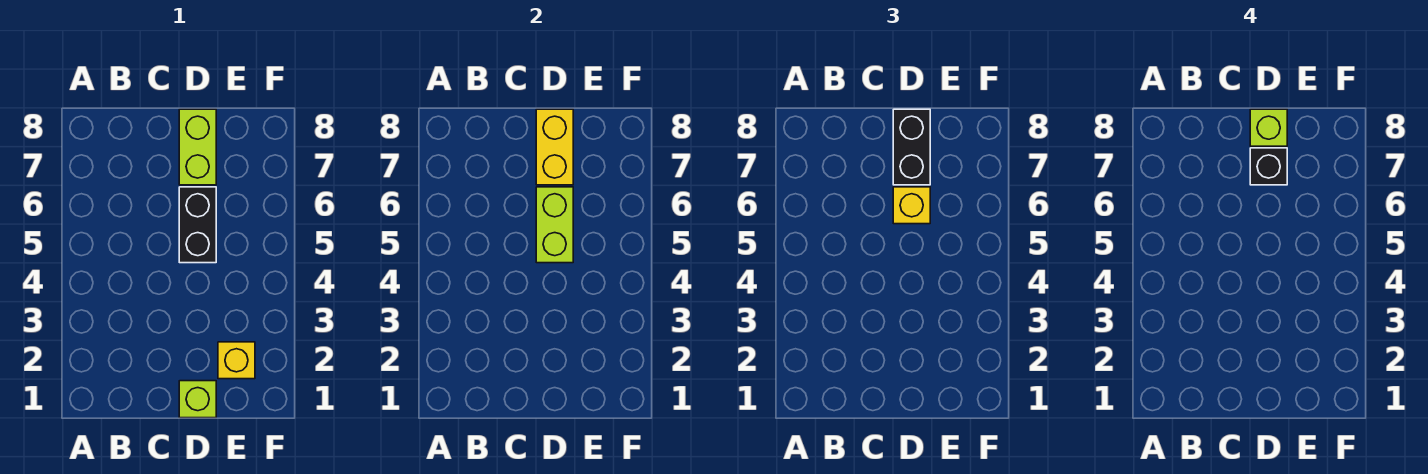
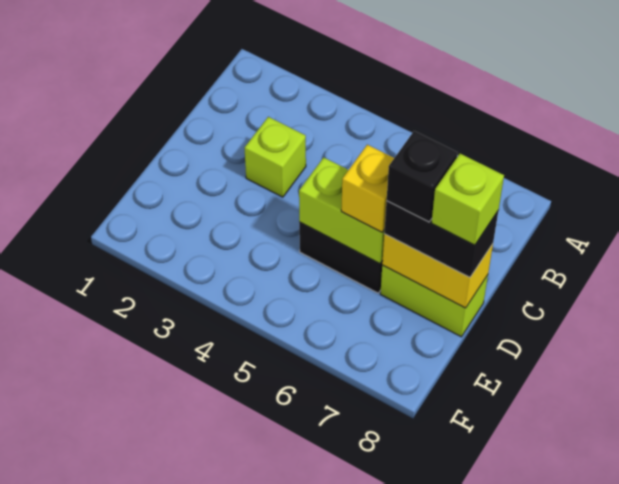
lime brick D1 level 1 -> lime brick C3 level 1
yellow brick E2 level 1 -> none

